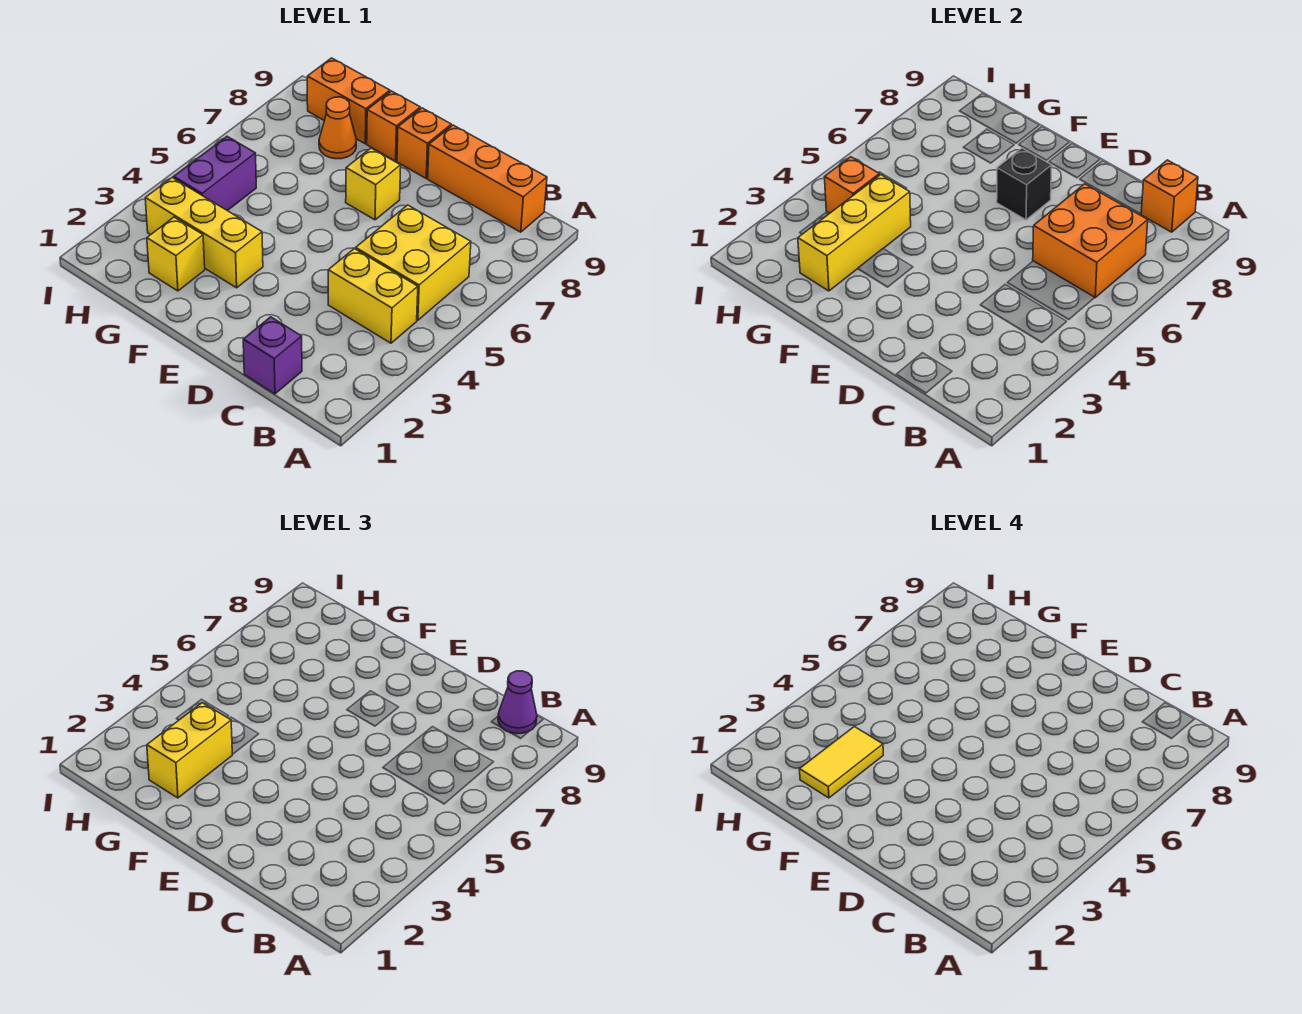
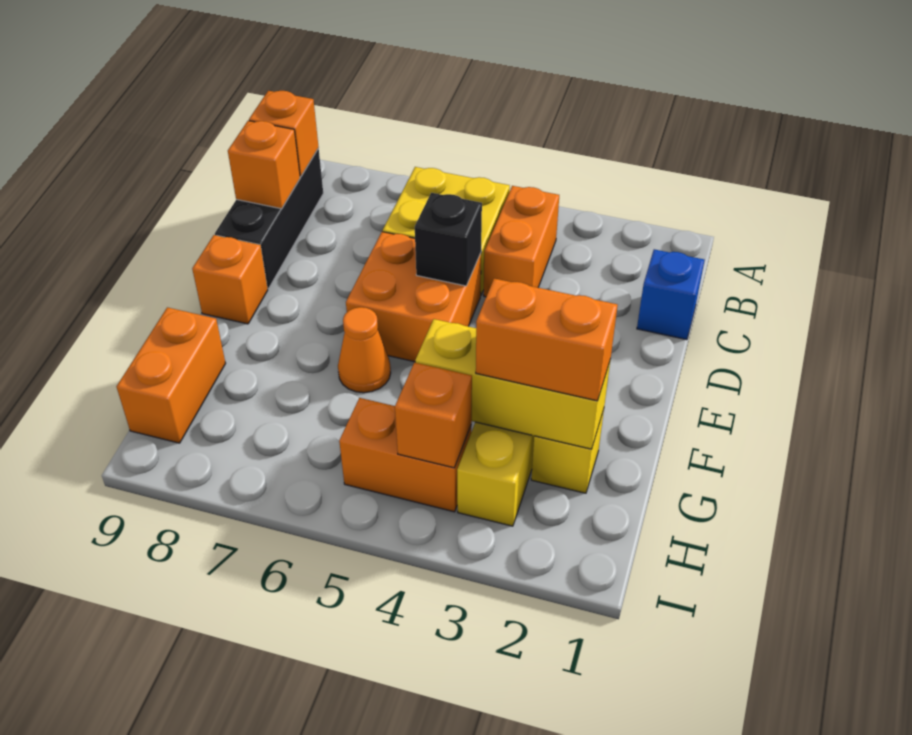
yellow brick B4:C4 level 1 -> orange brick B4:C4 level 1
orange brick B6:C7 level 2 -> orange brick D5:E6 level 1
orange brick B9:D9 level 1 -> black brick B9:D9 level 1
purple cone B9 level 3 -> none
purple brick C1 level 1 -> blue brick C1 level 1
yellow brick E7 level 1 -> none
black brick E7 level 2 -> black brick D5 level 2
orange brick F9 level 1 -> orange brick C9 level 2
yellow brick G2:G3 level 3 -> orange brick G2:G3 level 3
yellow tile G2:G3 level 4 -> none
orange cone G8 level 1 -> orange cone F6 level 1
purple brick H4:H5 level 1 -> orange brick H4:H5 level 1

